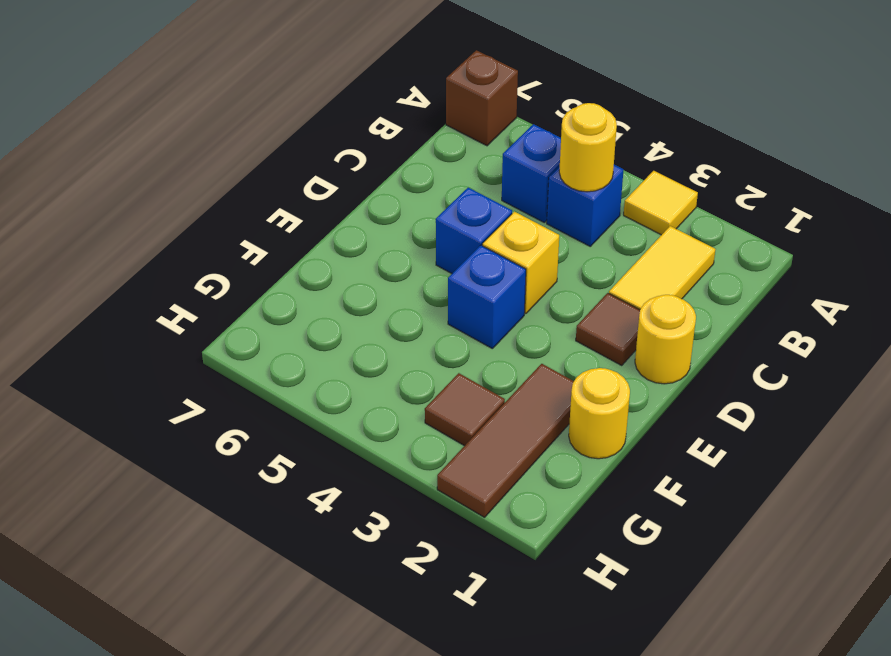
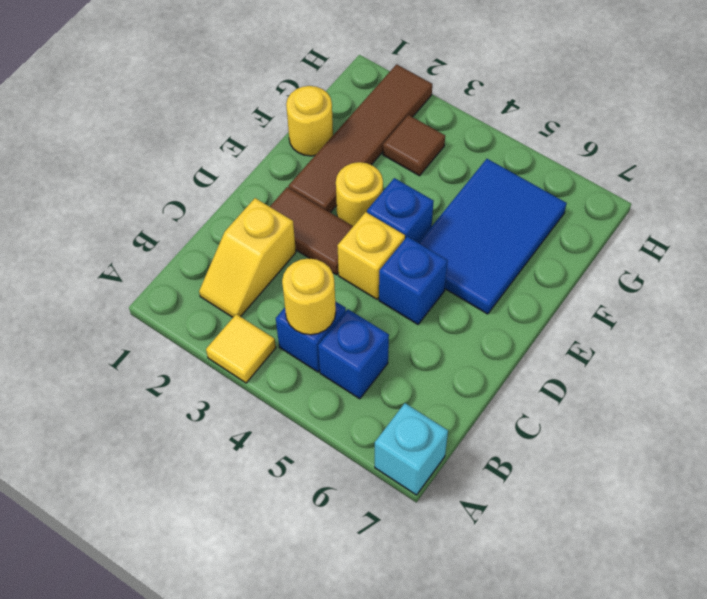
brown brick A7 level 1 -> cyan brick A7 level 1
yellow tile B2:C2 level 1 -> yellow slope B2:C2 level 1 top C
yellow round brick D1 level 1 -> yellow round brick E3 level 1
brown tile D2 level 1 -> brown tile D2:D3 level 1
none -> blue tile E5:G6 level 1
brown tile F2:H2 level 1 -> brown tile E2:H2 level 1

